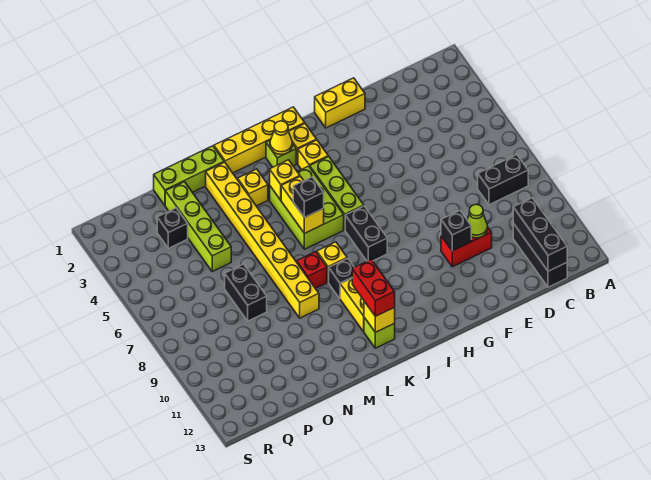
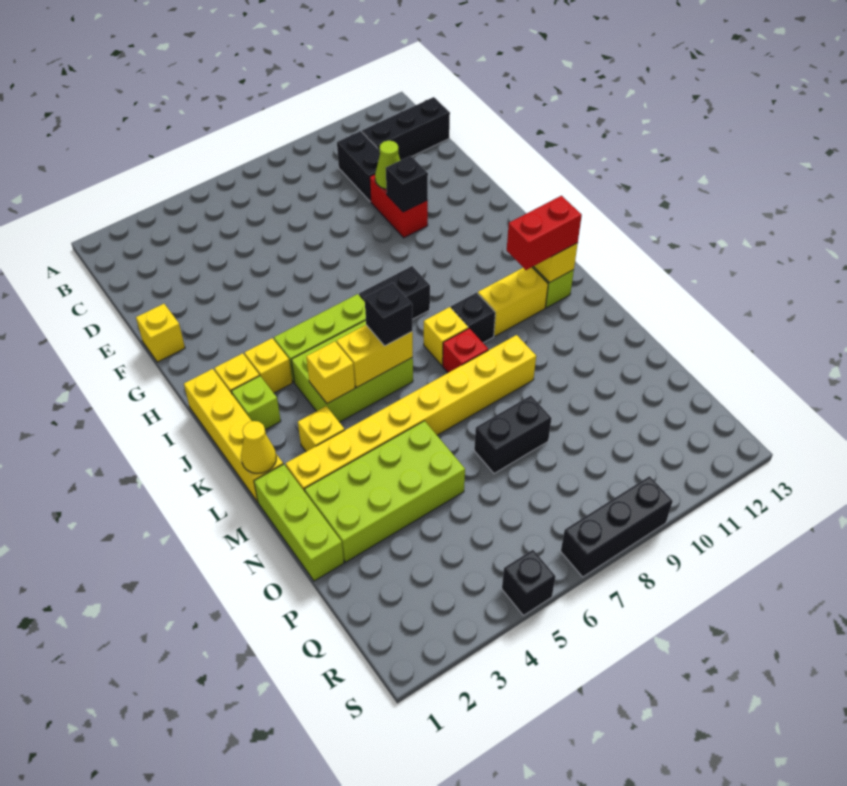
black brick B8:C8 level 1 -> black brick C10:D10 level 1
black brick C11:C13 level 2 -> black brick S7:S9 level 1
yellow brick F1:G1 level 1 -> yellow brick F1 level 1
yellow cone J2 level 2 -> yellow cone L1 level 2
lime brick O2:O5 level 1 -> lime brick N2:O5 level 1
black brick P3 level 1 -> black brick S5 level 1

